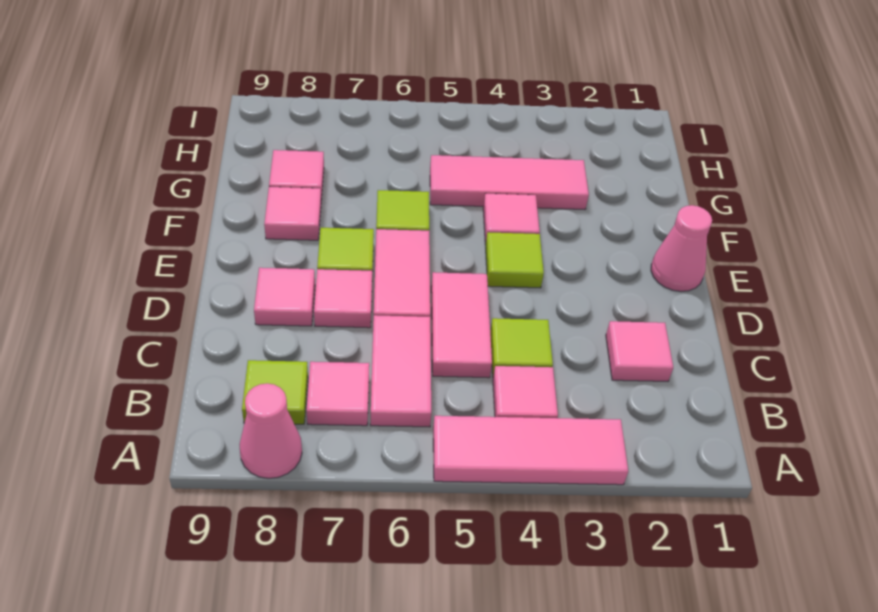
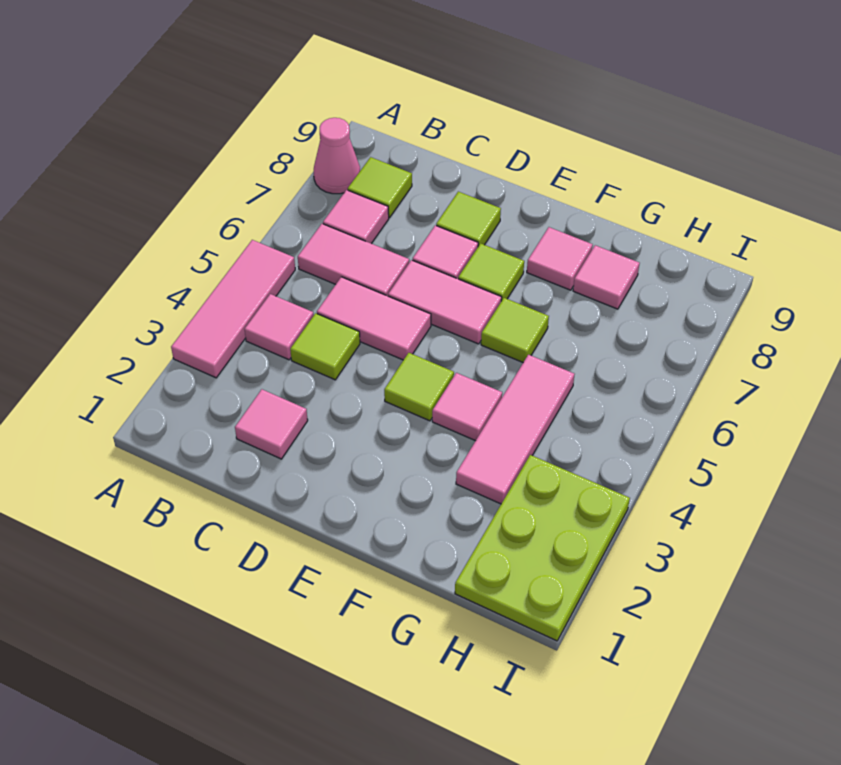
pink tile D8 level 1 -> lime tile D8 level 1
pink cone E1 level 1 -> none
none -> lime plate H1:I3 level 1

